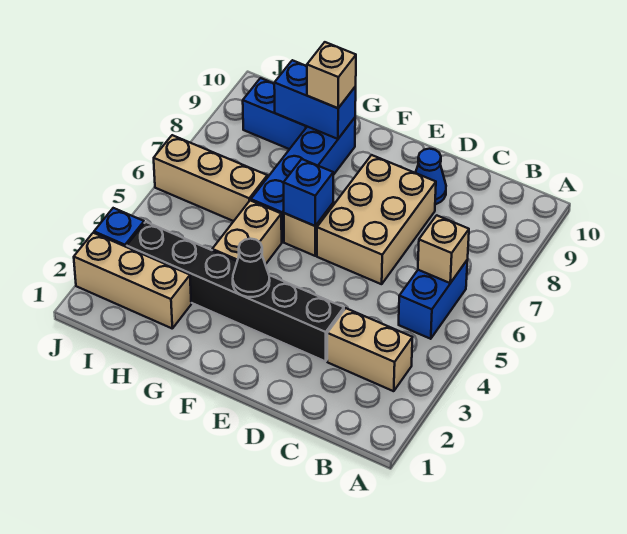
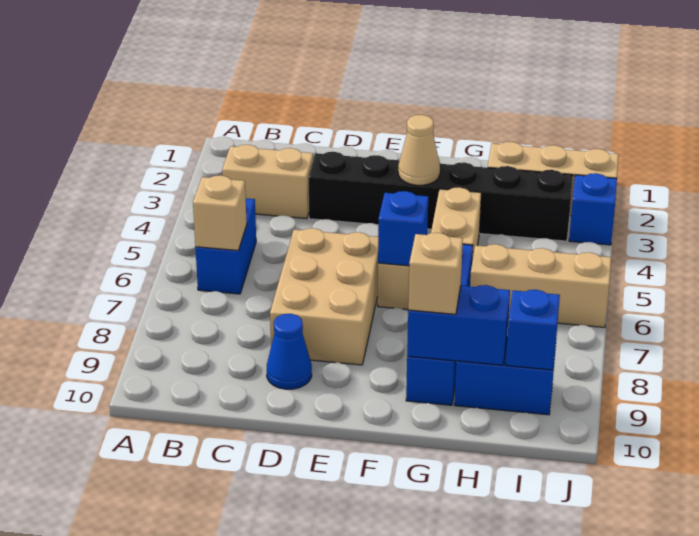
black cone F3 level 2 -> tan cone F3 level 2
none -> blue brick I9 level 2

